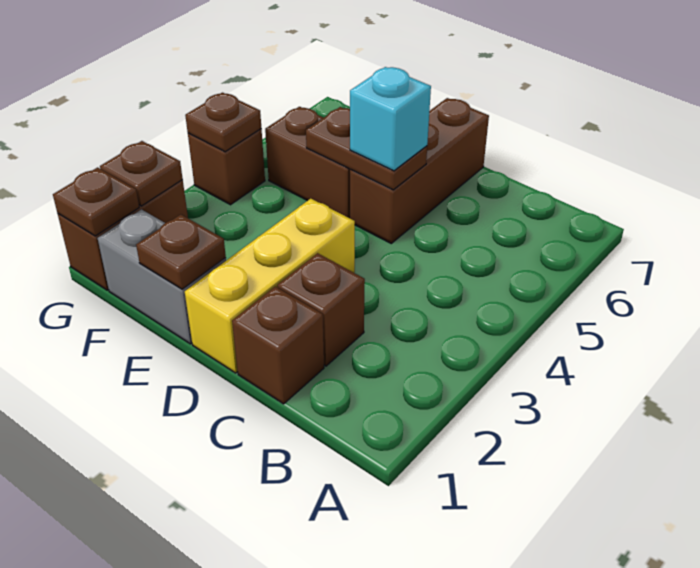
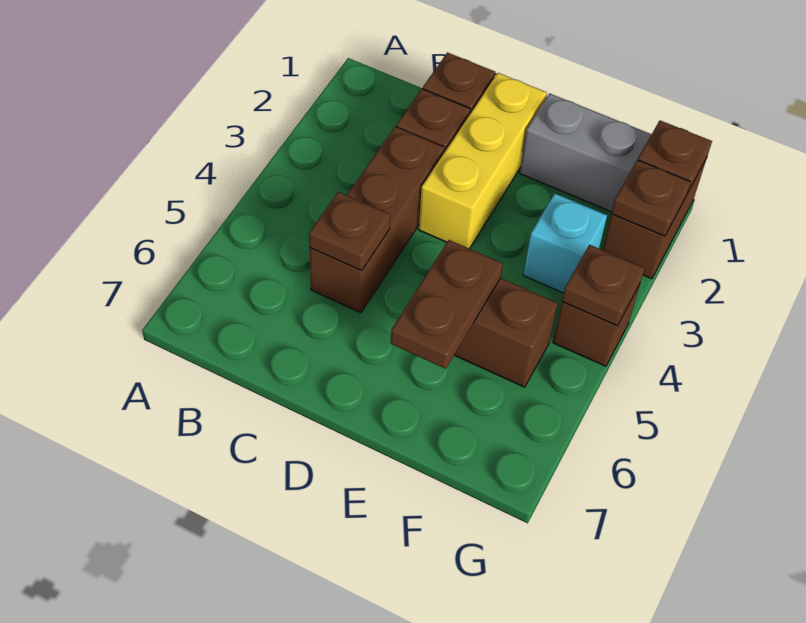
brown brick D5:D7 level 1 -> brown brick C3:C5 level 1
brown plate D5:E5 level 2 -> brown plate E5:E6 level 2
cyan brick D5 level 3 -> cyan brick F3 level 1
brown plate E1 level 2 -> brown plate C5 level 2

